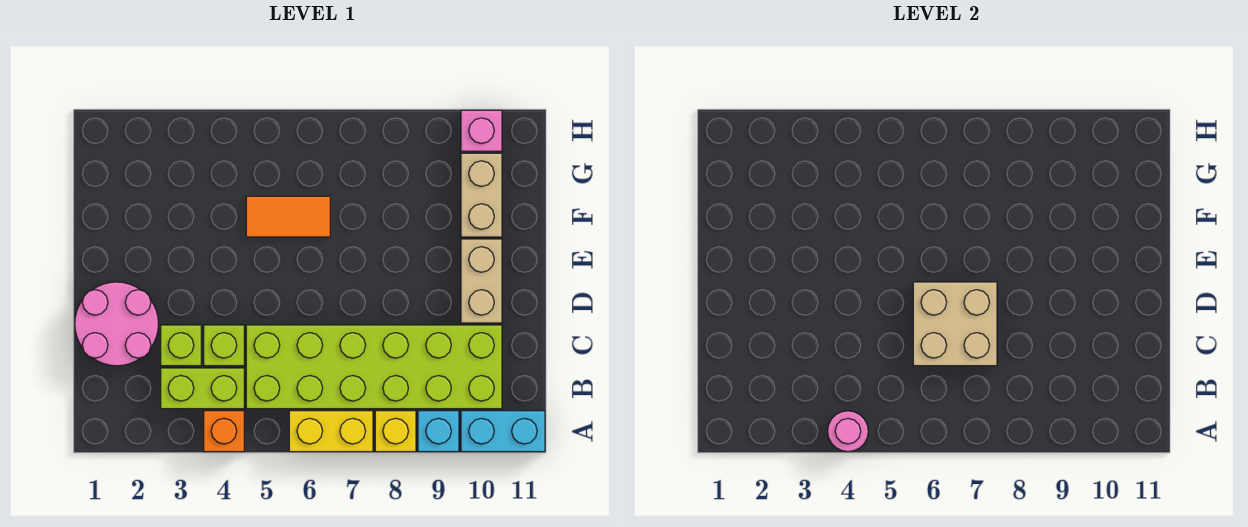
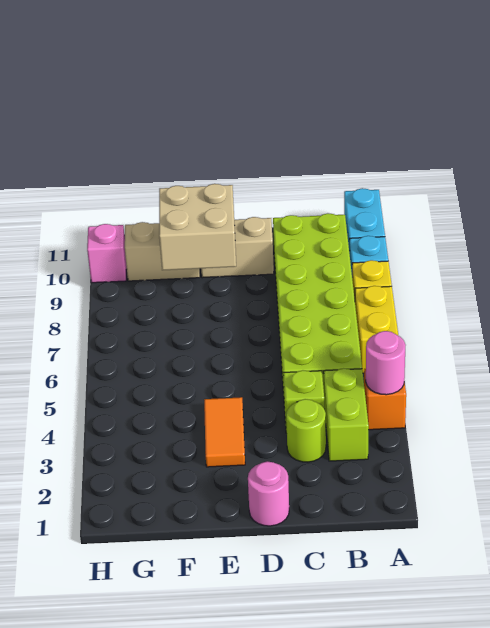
pink round brick C1:D2 level 1 -> pink round brick D1 level 1
lime brick C3 level 1 -> lime round brick C3 level 1
tan brick C6:D7 level 2 -> tan brick E9:F10 level 2
orange tile F5:F6 level 1 -> orange tile E3:E4 level 1

